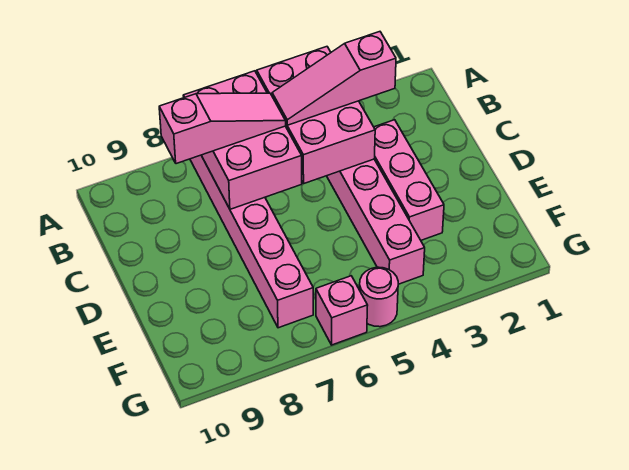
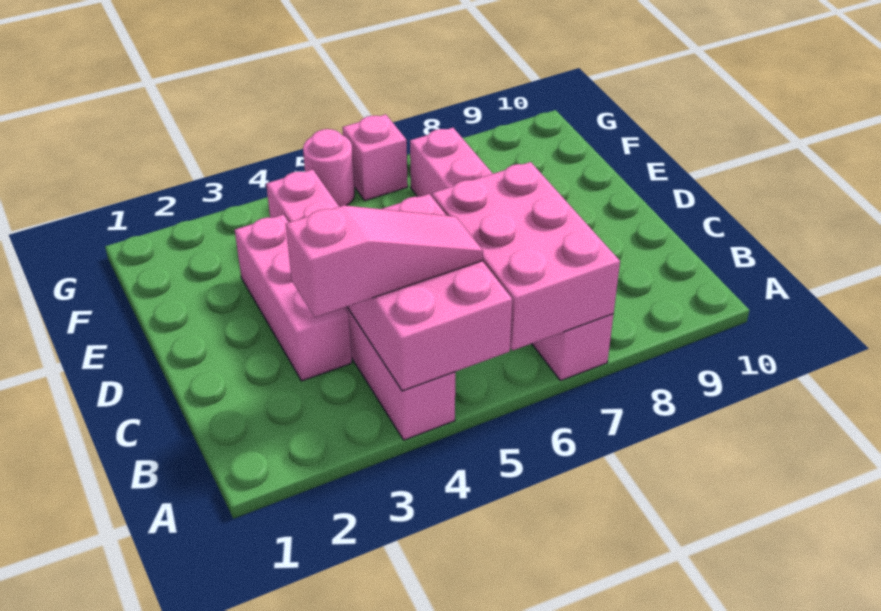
pink slope B6:B8 level 3 top 8 -> none

